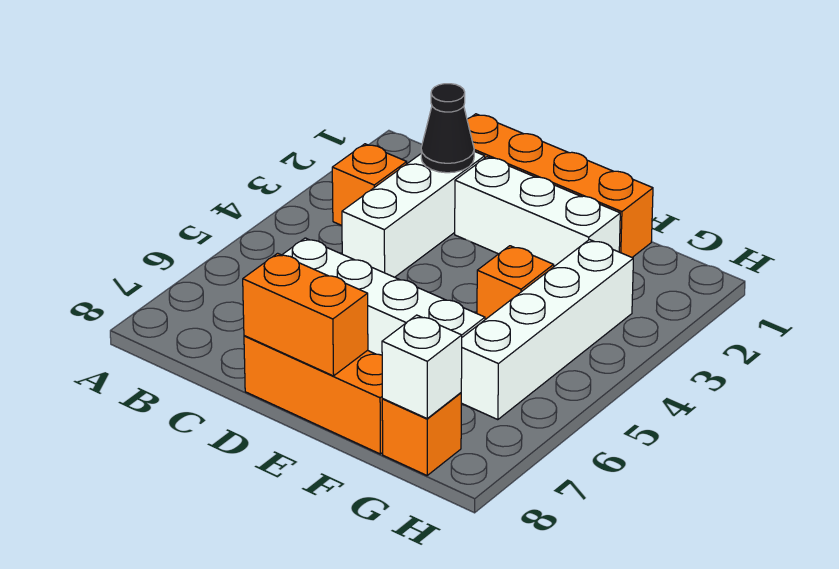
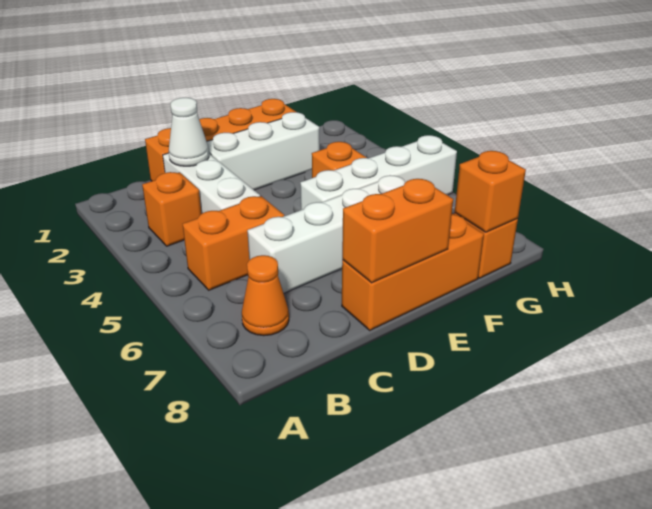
none -> orange brick B5:C5 level 1
none -> orange cone B7 level 1
black cone C2 level 2 -> white cone C2 level 2
white brick G3:G6 level 1 -> white brick E5:H5 level 1
white brick G8 level 2 -> orange brick G8 level 2

